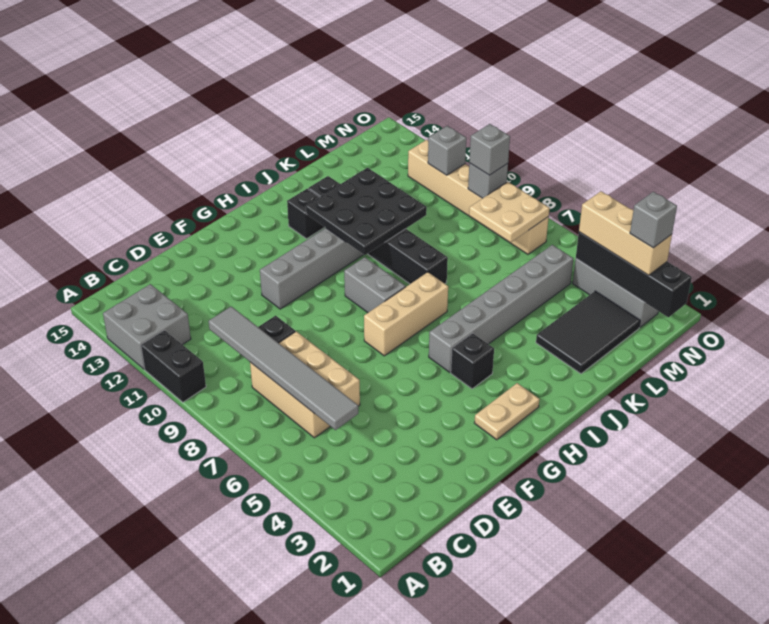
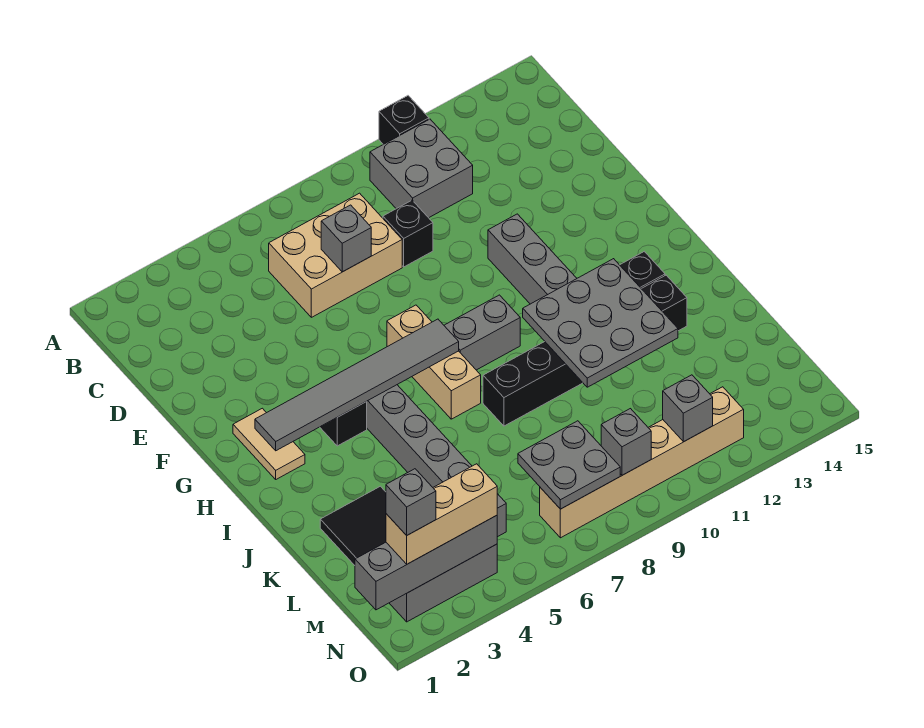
black brick A10:A11 level 1 -> black brick A11 level 1
grey brick A12:B13 level 1 -> grey brick B10:C11 level 1
grey tile C5:C10 level 2 -> grey tile H2:H7 level 2
tan plate G2:H2 level 1 -> tan tile G2:H2 level 1
black plate I10:K12 level 2 -> grey plate I10:K12 level 2
tan plate M7:N8 level 2 -> grey plate M7:N8 level 2
black brick N1:N4 level 2 -> grey brick N1:N4 level 2
grey brick N9 level 3 -> grey brick D7 level 2

